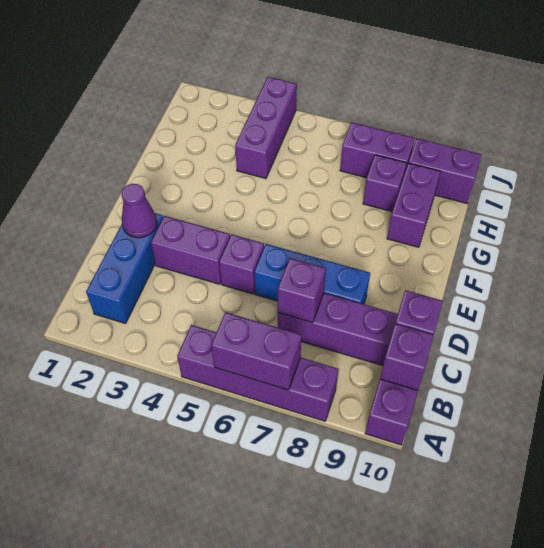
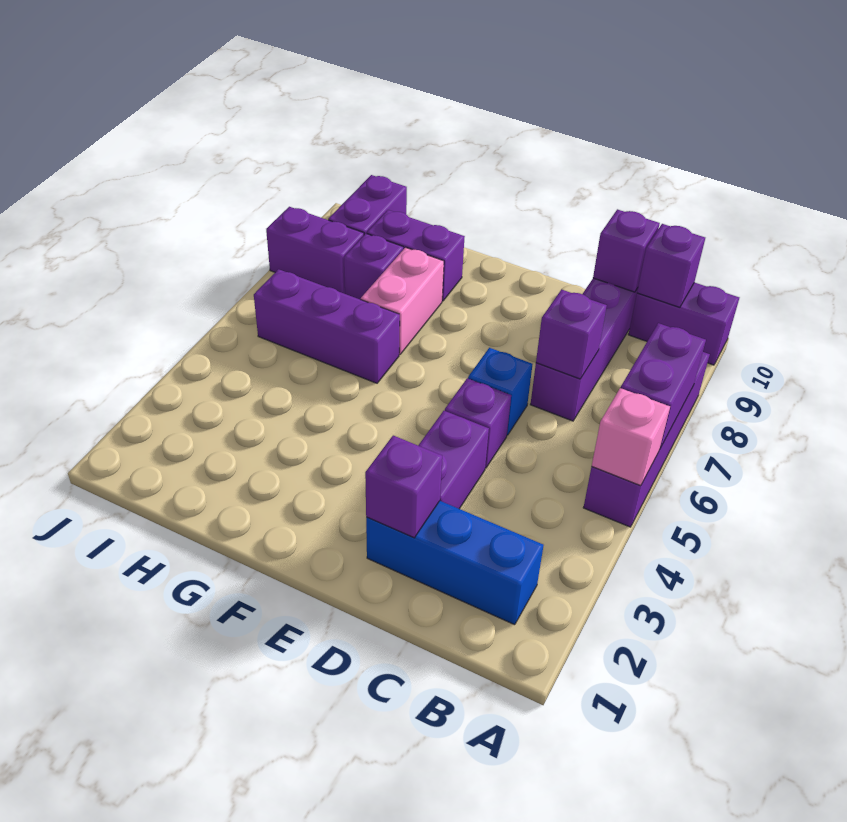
none -> pink brick A5 level 2
purple cone D2 level 2 -> purple brick D2 level 2
blue brick D6:D8 level 1 -> blue brick D6 level 1
none -> pink brick G7:G8 level 1
purple brick H4:J4 level 1 -> purple brick G6:I6 level 1
purple brick I7:I8 level 1 -> purple brick I8:J8 level 1

